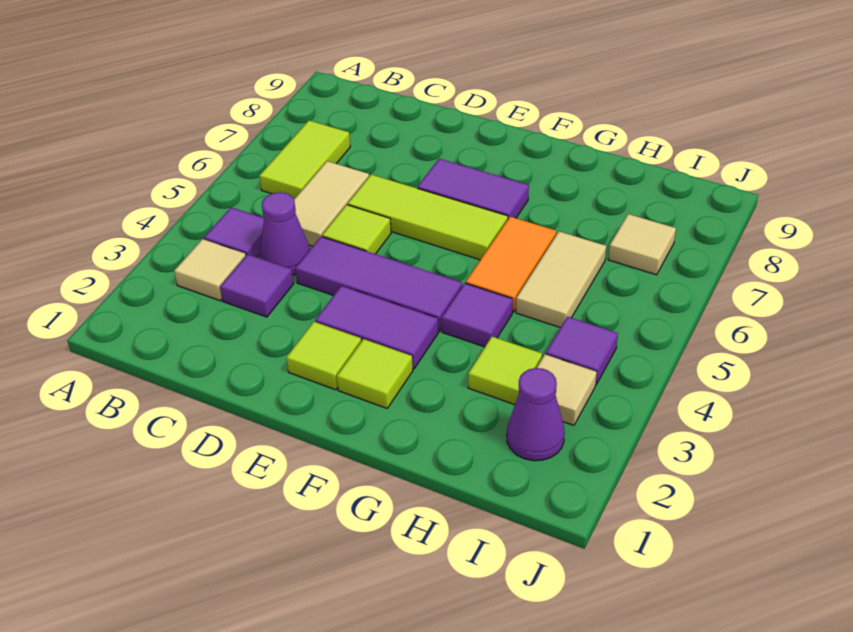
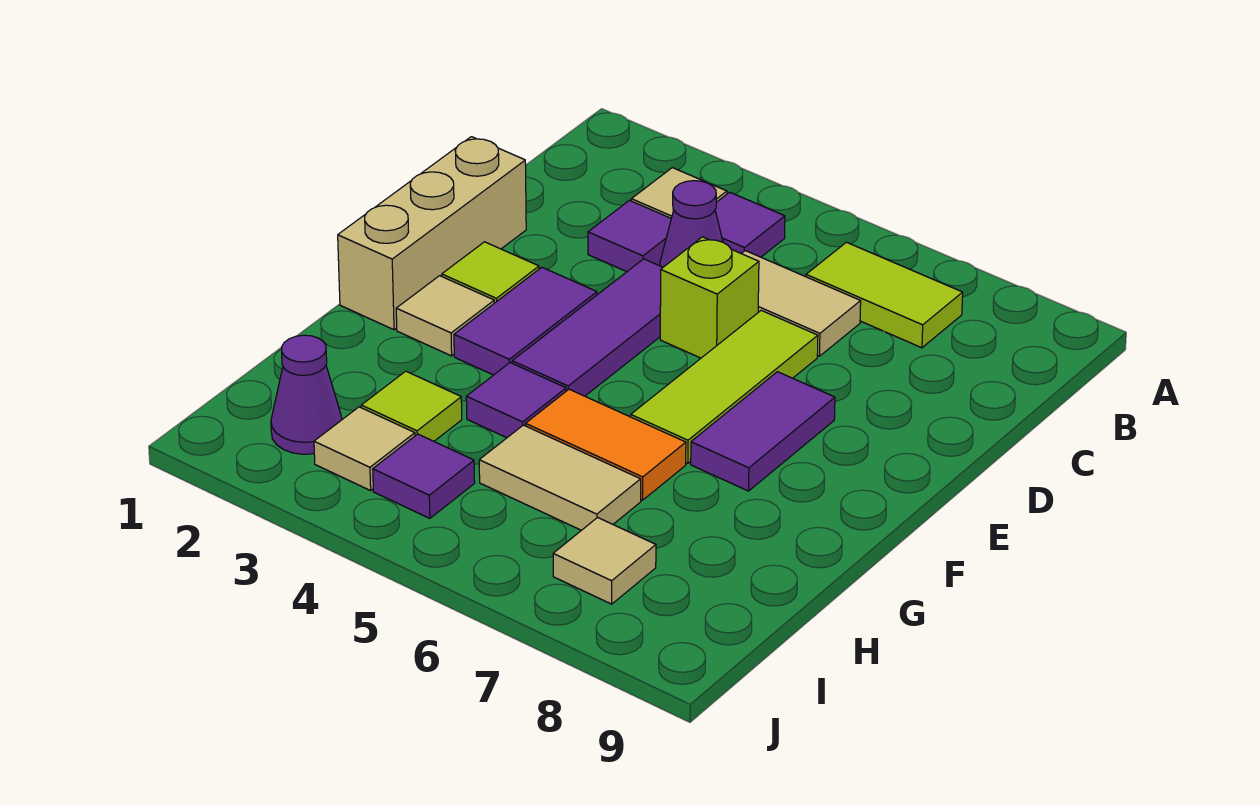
none -> tan brick D1:F1 level 1
lime tile D5 level 1 -> lime brick D5 level 1
lime tile F2 level 1 -> tan tile F2 level 1

